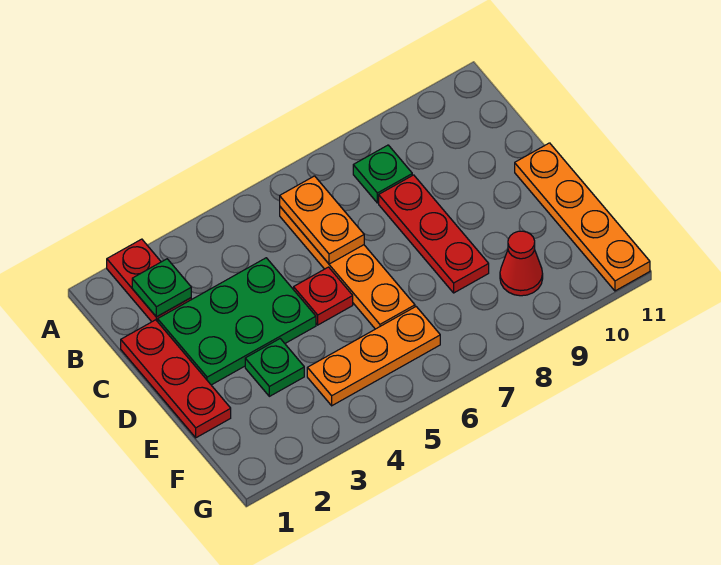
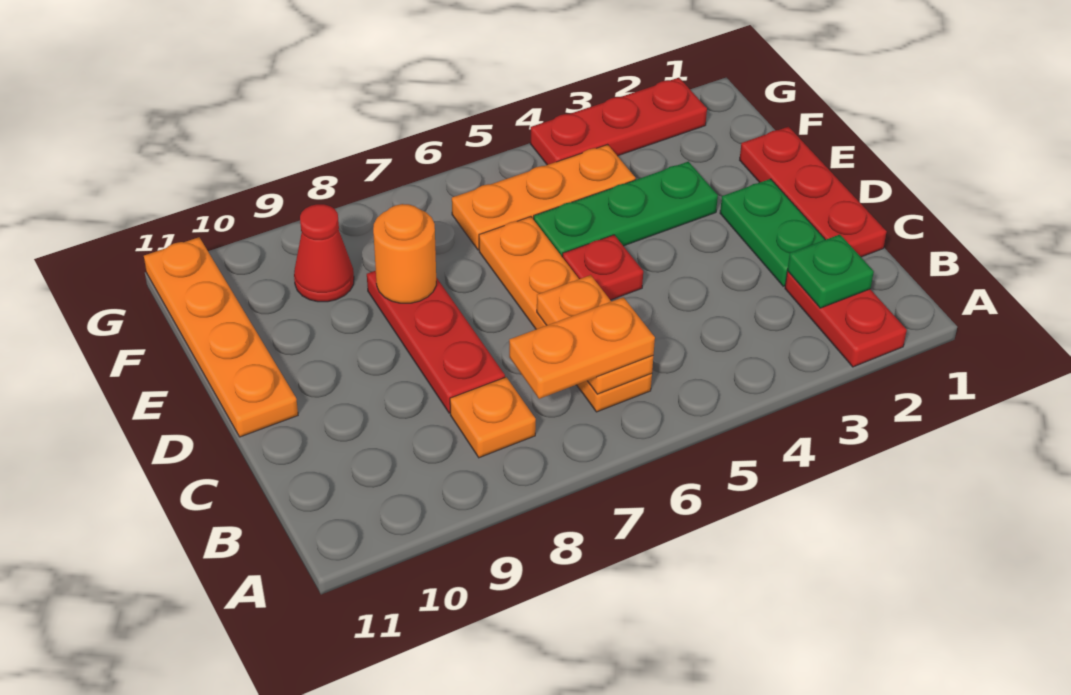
none -> orange plate B6:B7 level 3
green plate B8 level 1 -> orange plate B8 level 1
green plate C2:D4 level 1 -> green plate C2:D2 level 1
green plate E3 level 1 -> green plate E3:E5 level 1
none -> orange round brick E8 level 2
none -> red plate G2:G4 level 1

